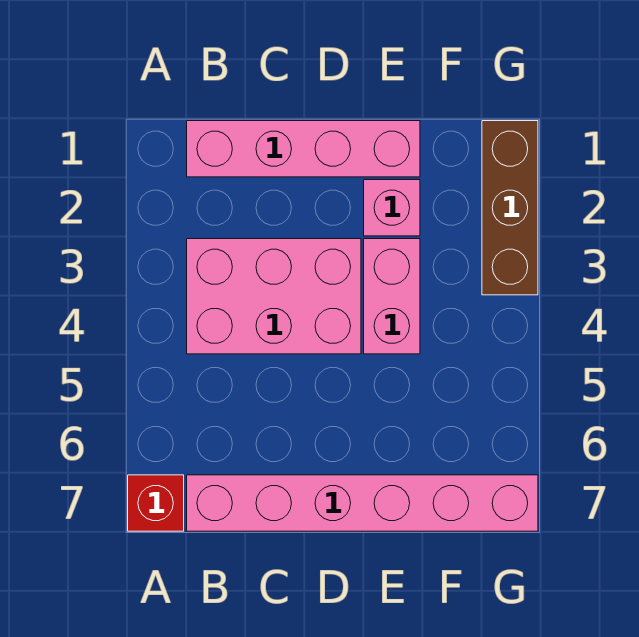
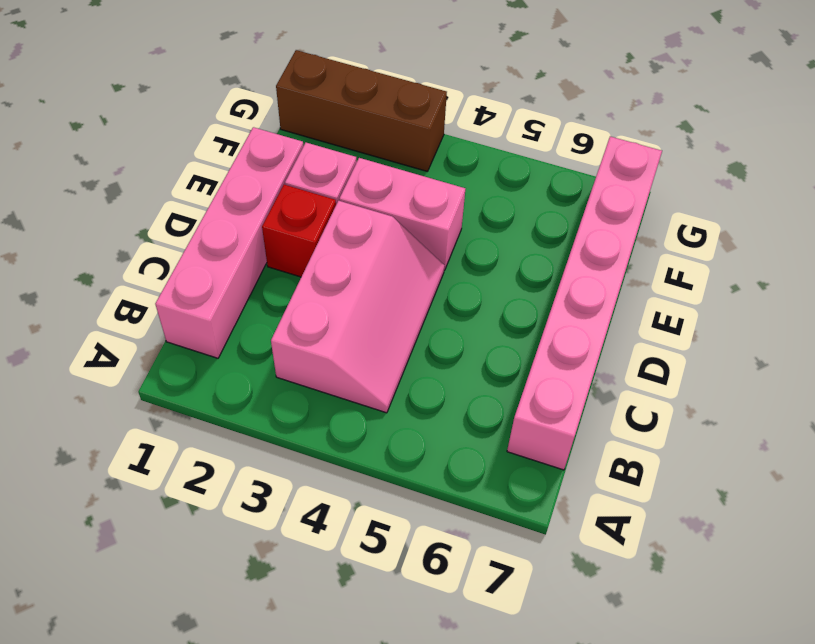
red brick A7 level 1 -> red brick D2 level 1
pink brick B3:D4 level 1 -> pink slope B3:D4 level 1 top 3

